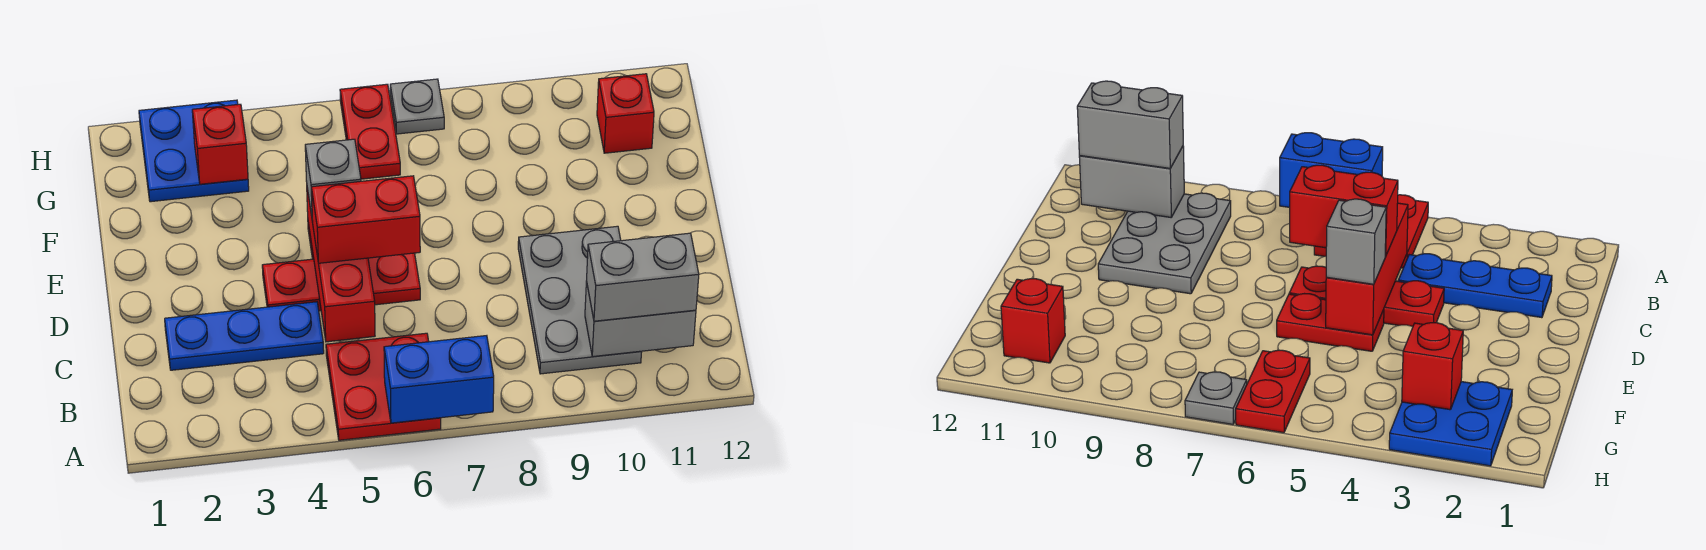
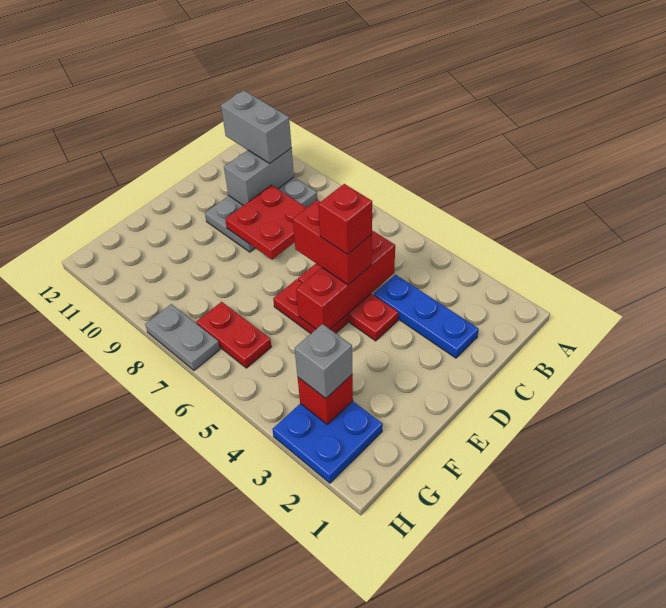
red plate A5:B6 level 1 -> red plate C8:D9 level 2
blue brick A6:A7 level 2 -> none
grey brick B10:B11 level 2 -> grey brick B10:C10 level 2
grey brick E5 level 3 -> grey brick G3 level 3
red plate G6:H6 level 1 -> red plate G6:G7 level 1
red brick G11 level 1 -> red brick D5 level 4
grey plate H7 level 1 -> grey plate H7:H8 level 1

